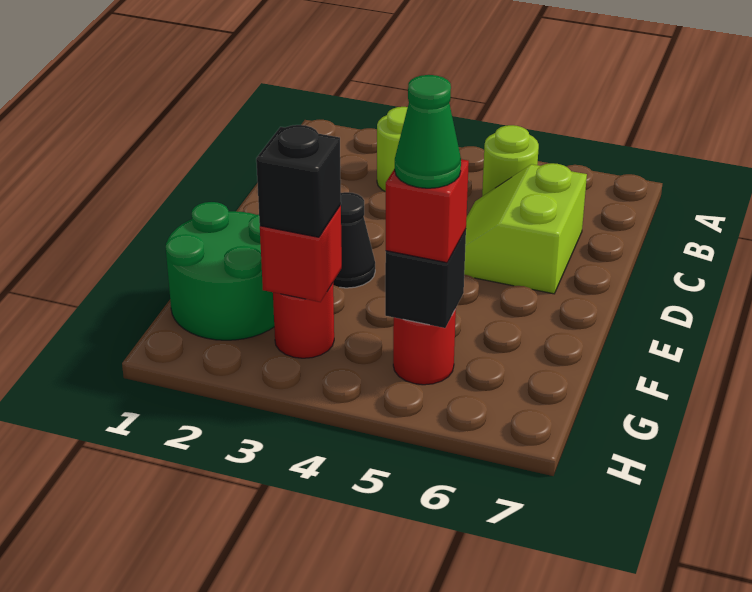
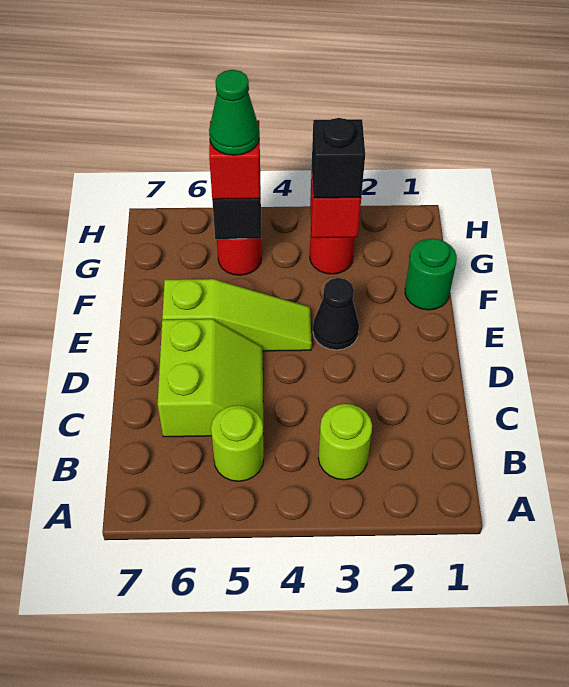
none -> lime slope E4:E6 level 1 top 6
green round brick F1:G2 level 1 -> green round brick F1 level 1

